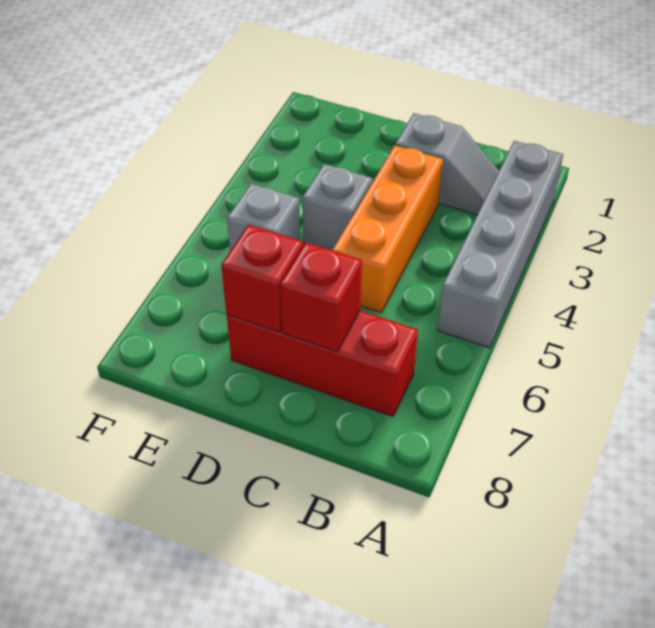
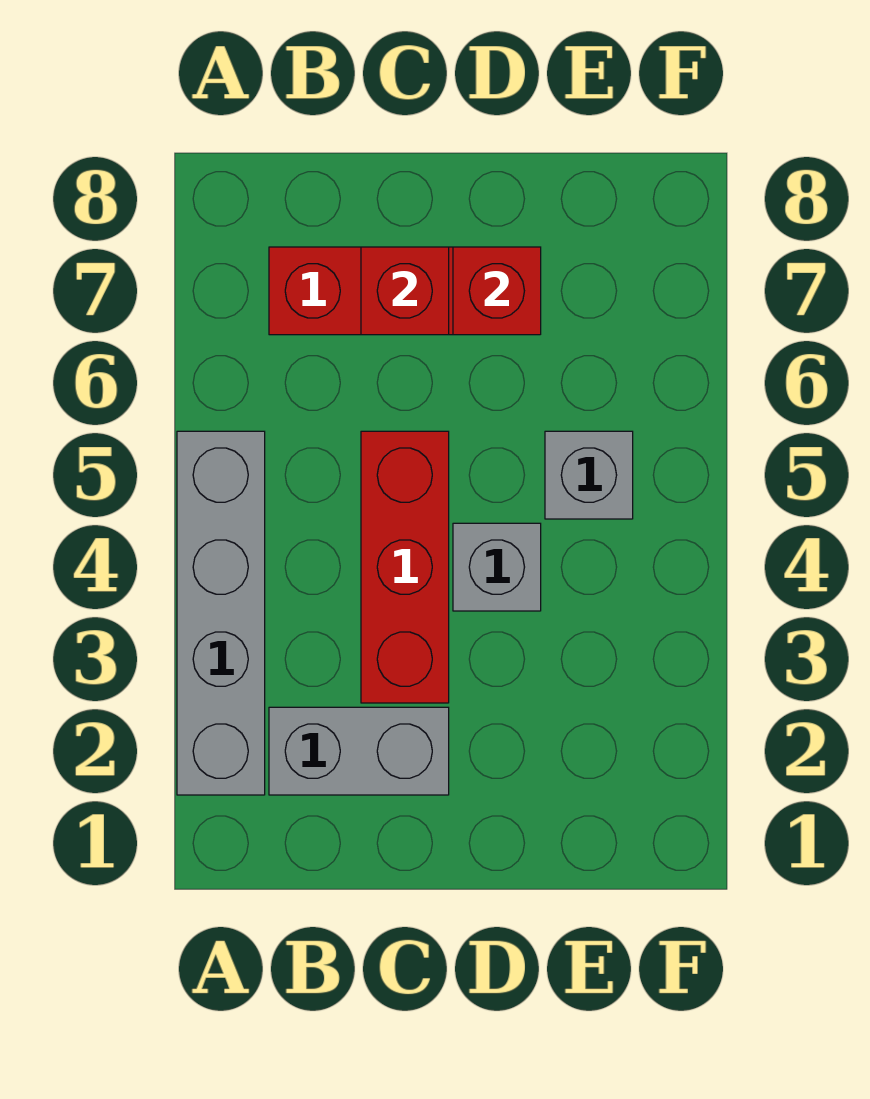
grey slope B2:C2 level 1 top C -> grey brick B2:C2 level 1
orange brick C3:C5 level 1 -> red brick C3:C5 level 1

